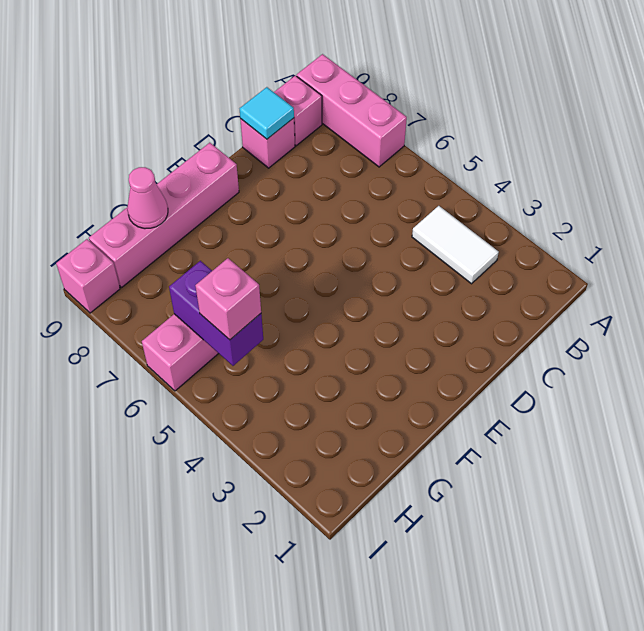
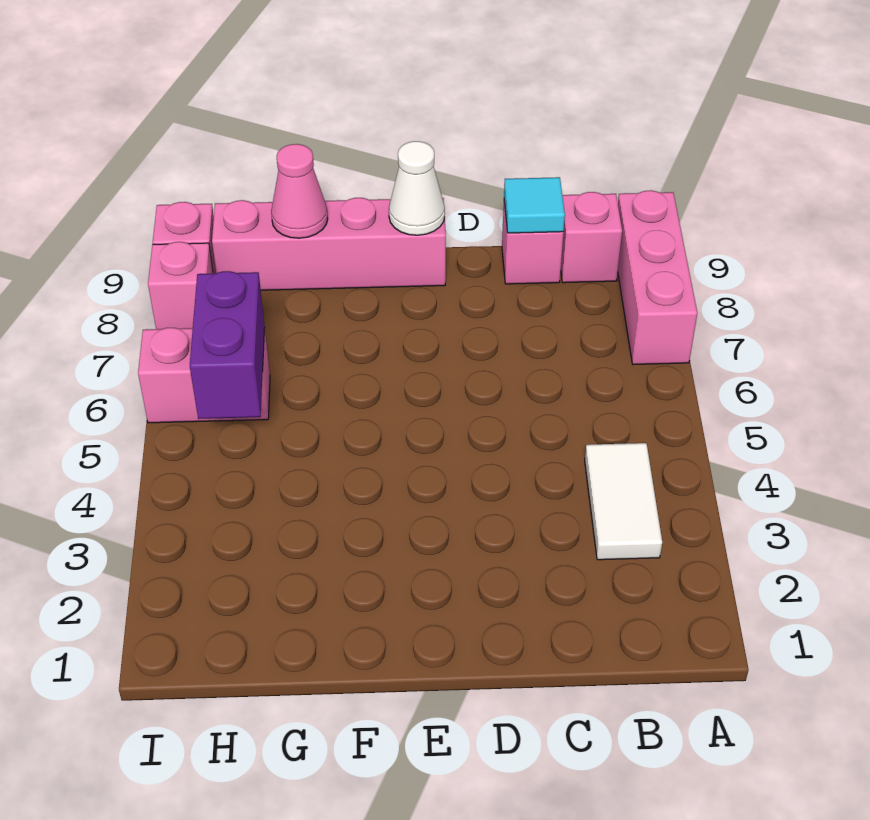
none -> white cone E9 level 2
pink brick H5 level 3 -> pink brick I8 level 1

